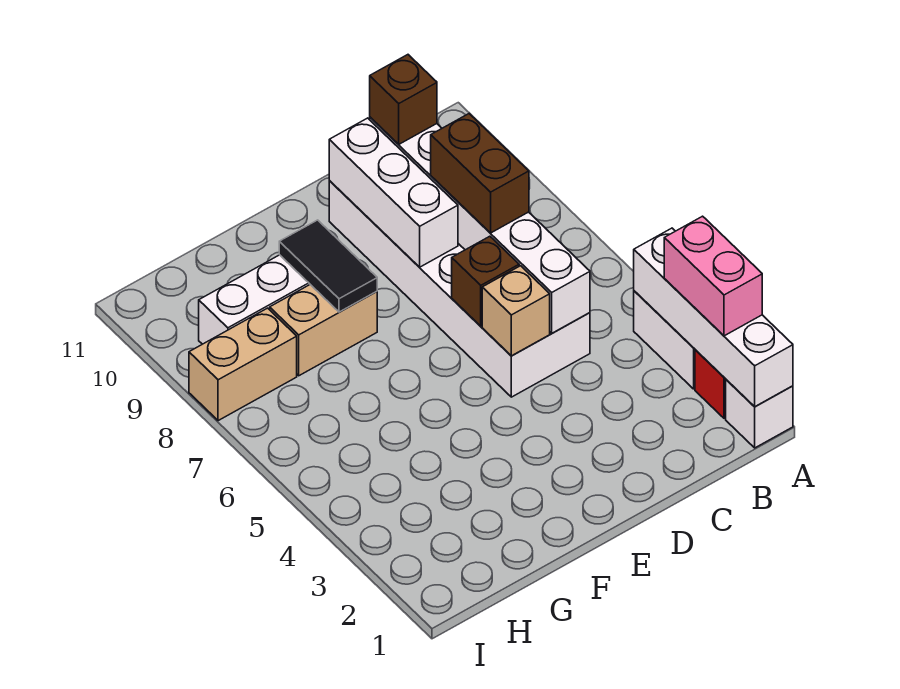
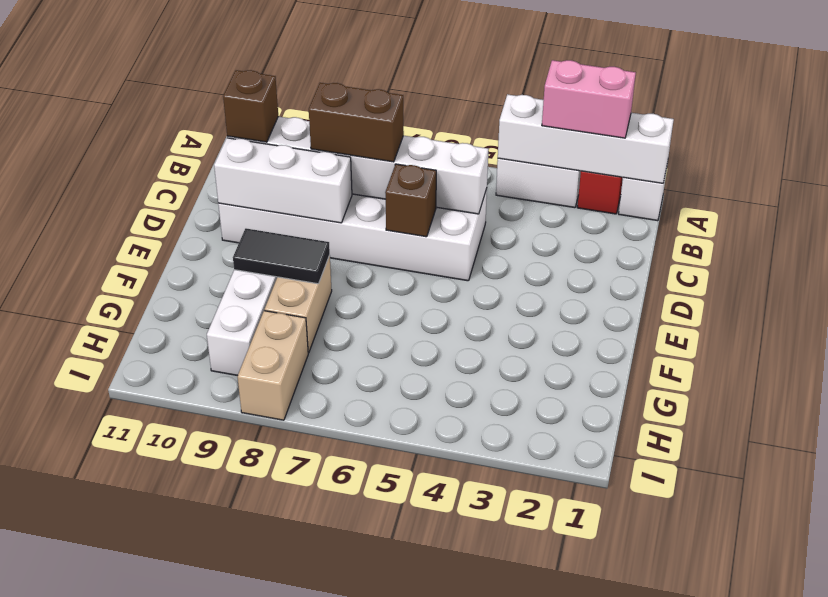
tan brick D5 level 2 -> none

